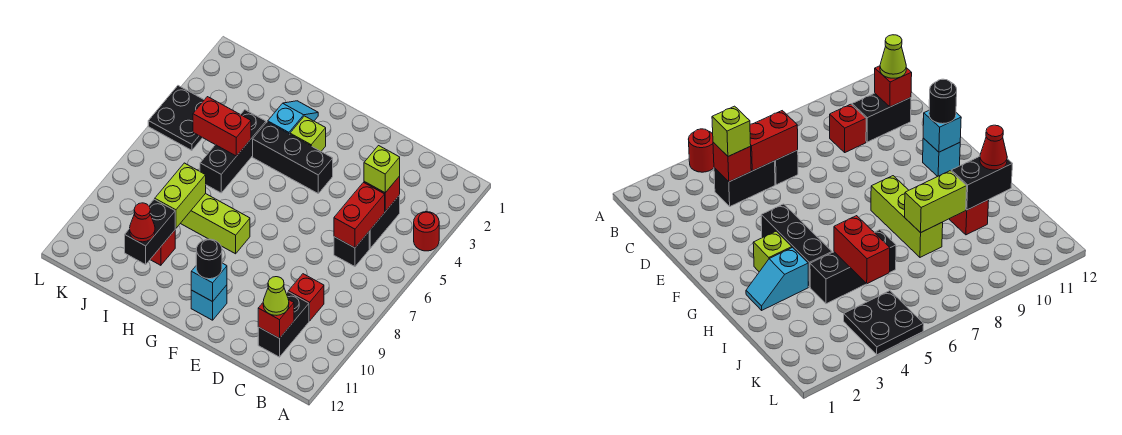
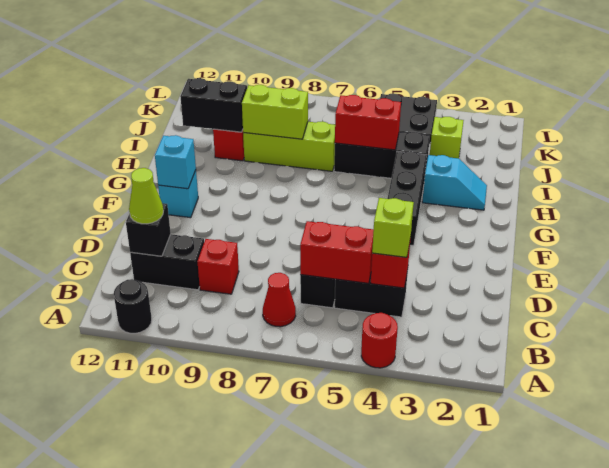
red brick C11 level 2 -> black brick C11 level 2
black round brick F11 level 3 -> black round brick A11 level 1
lime brick G3 level 1 -> lime brick J3 level 1
lime brick G8:I8 level 1 -> lime brick I7:I9 level 1
red brick I5:J5 level 2 -> red brick I5:I6 level 2
red cone I11 level 3 -> red cone B7 level 1

